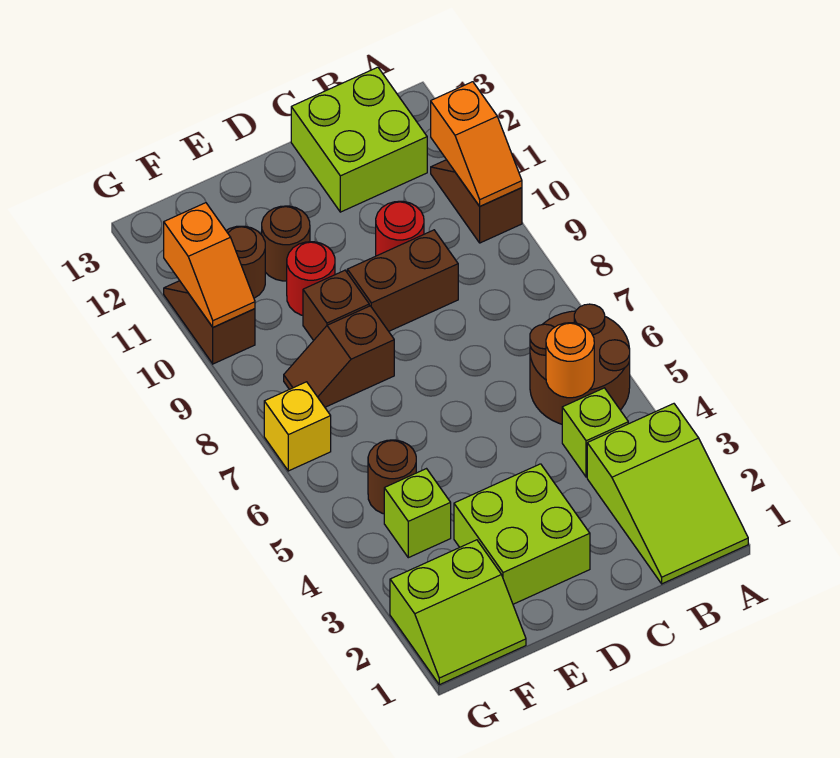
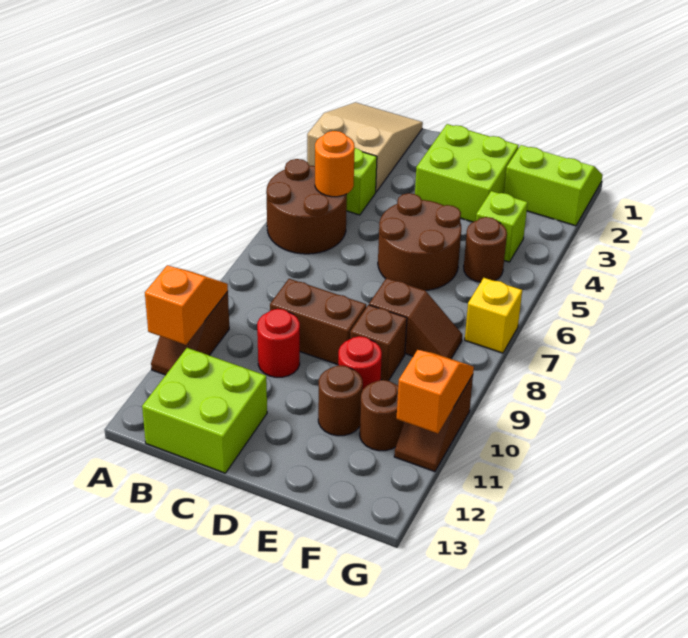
lime slope A1:B3 level 1 top 3 -> tan slope A1:B3 level 1 top 3
none -> brown round brick D5:E6 level 1

